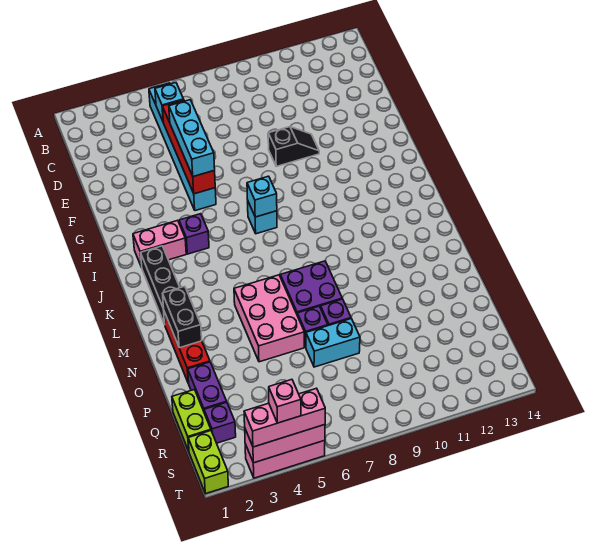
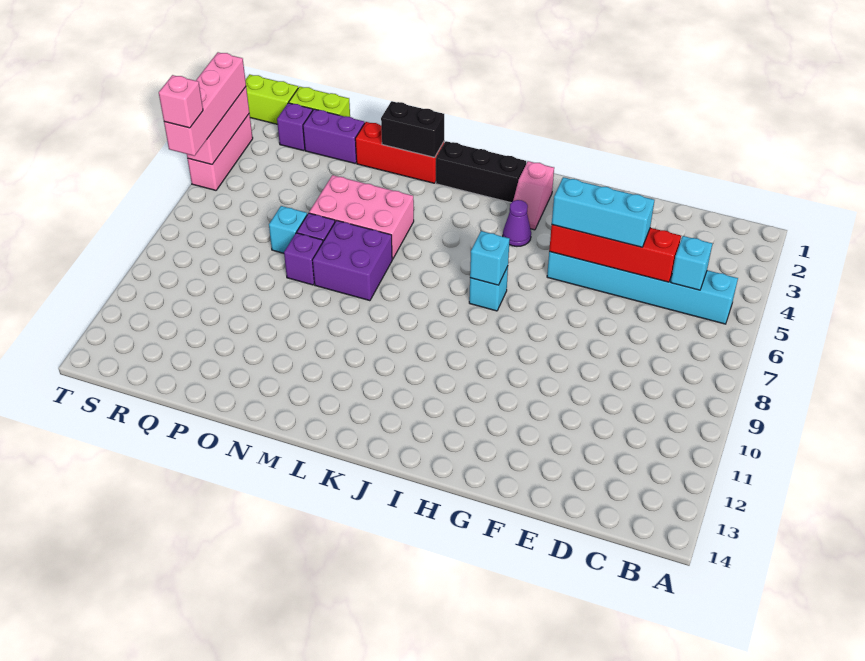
black slope F9:F10 level 1 top 9 -> none
pink brick I2:I3 level 1 -> pink slope I2:I3 level 1 top 2
purple brick I4 level 1 -> purple cone I4 level 1
cyan brick P7:P8 level 1 -> cyan brick P7 level 1
pink brick T3:T5 level 3 -> pink brick T3:T6 level 3
pink brick T4 level 4 -> pink brick T6 level 4

